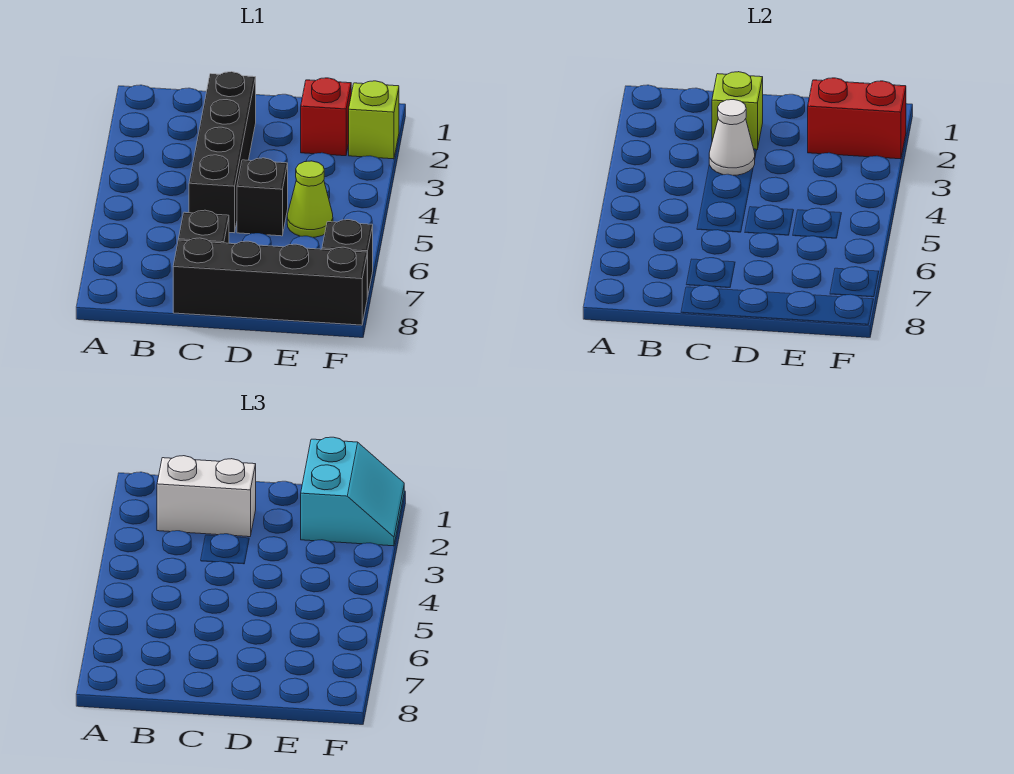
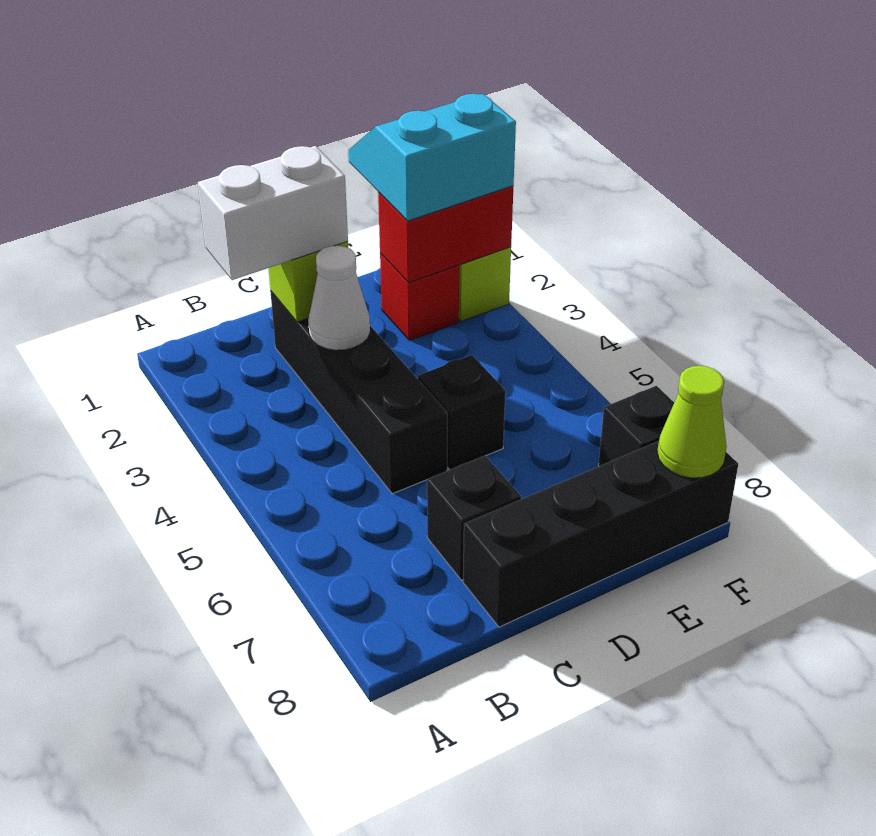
cyan slope E1:F2 level 3 top E -> cyan slope E1:F2 level 3 top 2
lime cone E5 level 1 -> lime cone F8 level 2

